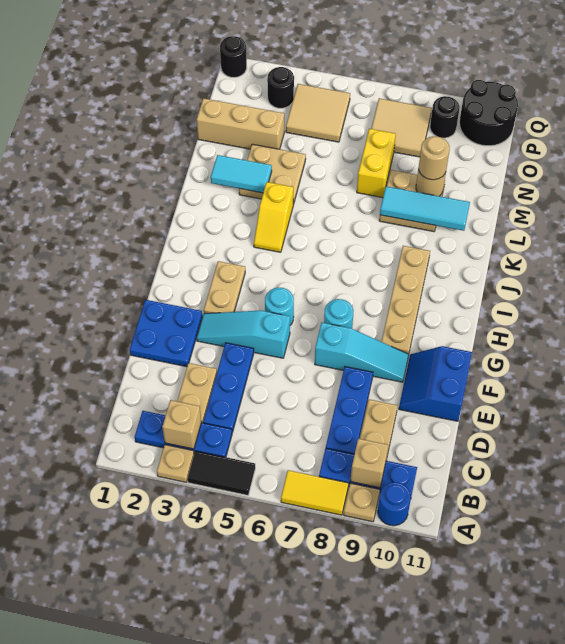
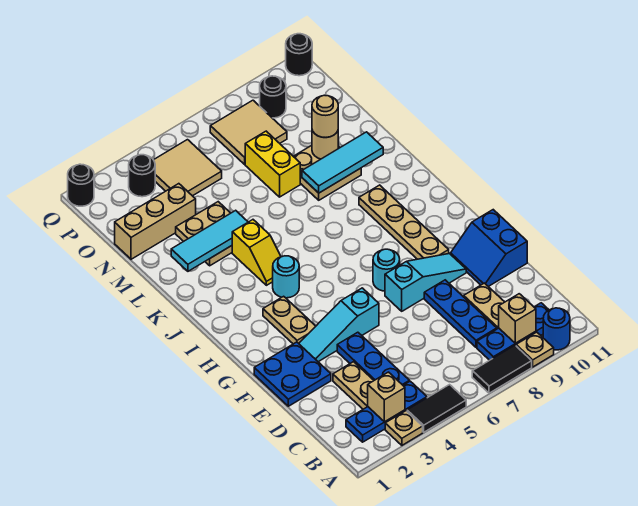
yellow tile A7:A8 level 1 -> black tile A7:A8 level 1
cyan round brick G5 level 1 -> cyan round brick I4 level 1
cyan tile L2:L3 level 2 -> cyan tile L2:L4 level 2
black round brick P10:Q11 level 1 -> black round brick Q11 level 1

